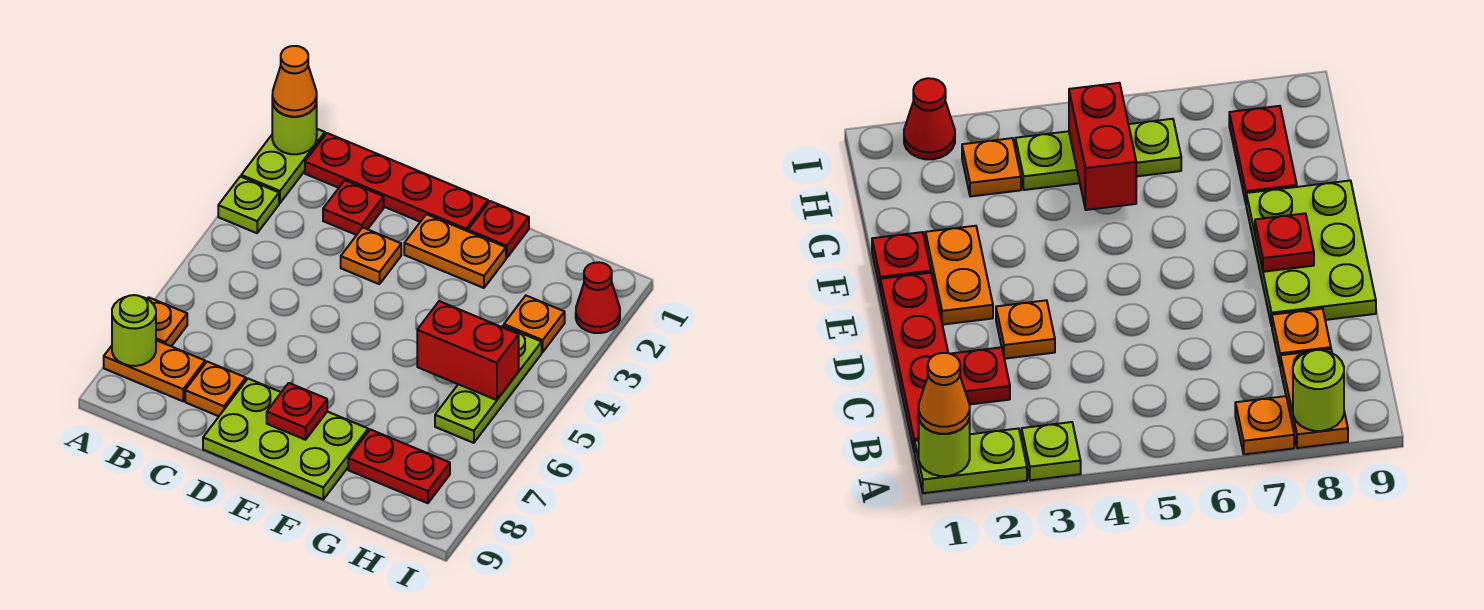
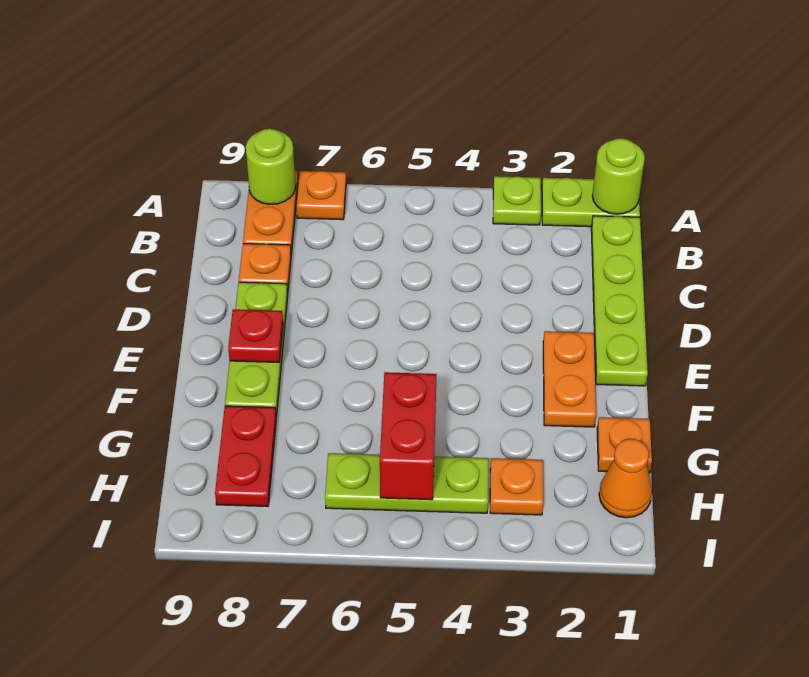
orange cone A1 level 3 -> orange cone H1 level 1
red plate B1:E1 level 1 -> lime plate B1:E1 level 1
red plate C2 level 1 -> none
orange plate D3 level 1 -> orange plate G1 level 1
lime plate D8:F9 level 1 -> lime plate D8:F8 level 1
red plate F1 level 1 -> none
red cone I2 level 1 -> none

